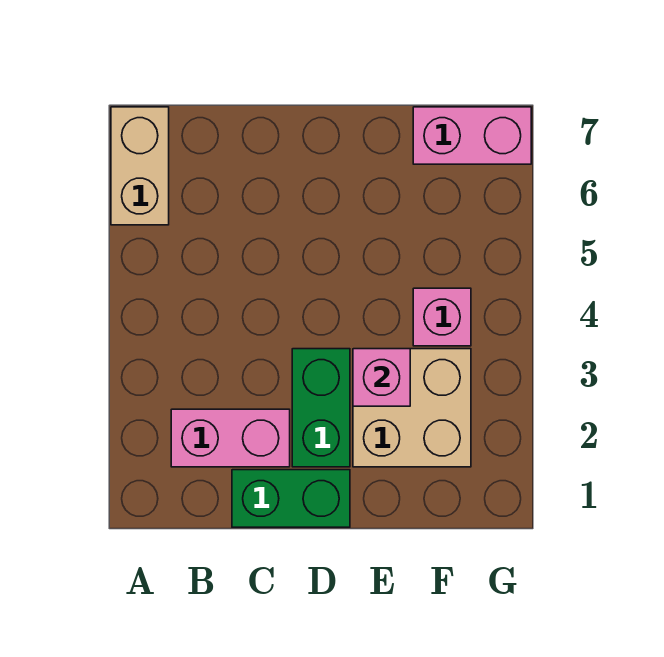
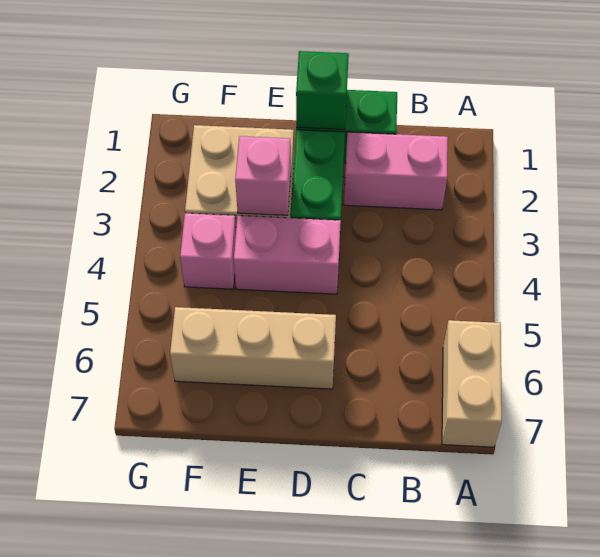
none -> green brick D1 level 2
none -> tan brick D6:F6 level 1
pink brick F7:G7 level 1 -> pink brick D4:E4 level 1

